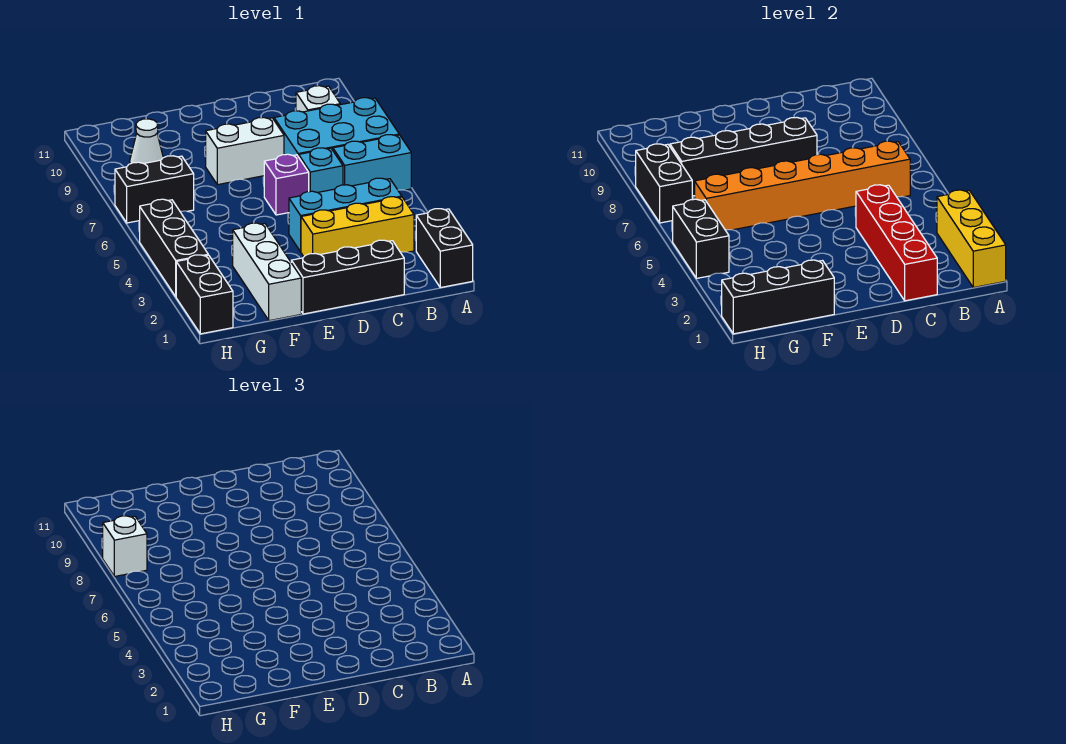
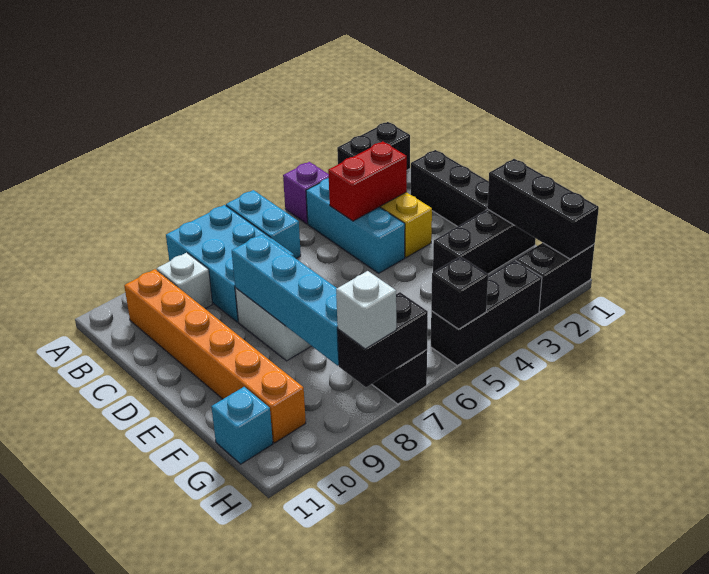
yellow brick A1:A3 level 2 -> none
orange brick B6:G6 level 2 -> orange brick B10:G10 level 1
red brick C1:C4 level 2 -> red brick C3:C4 level 2
cyan brick C6 level 1 -> cyan brick G11 level 1
purple brick D6 level 1 -> purple brick A4 level 1
black brick D8:G8 level 2 -> cyan brick D8:G8 level 2
white brick F1:F3 level 1 -> black brick F1:F3 level 1
white cone G9 level 1 -> none
black brick H4:H5 level 2 -> black brick H5 level 2

